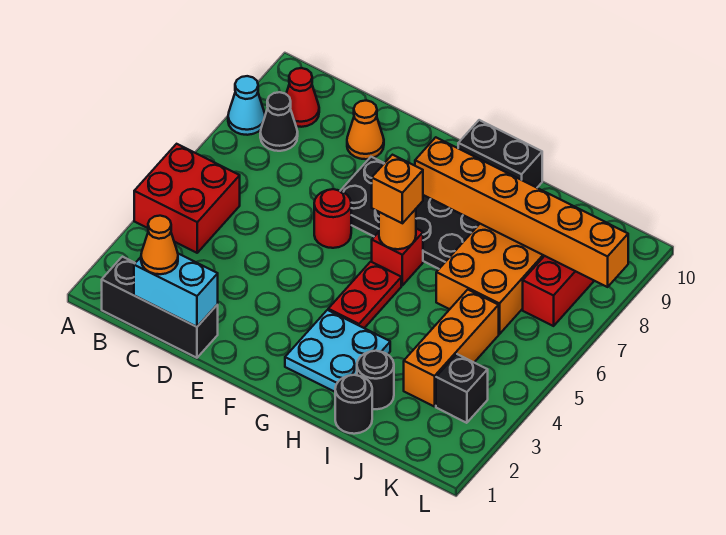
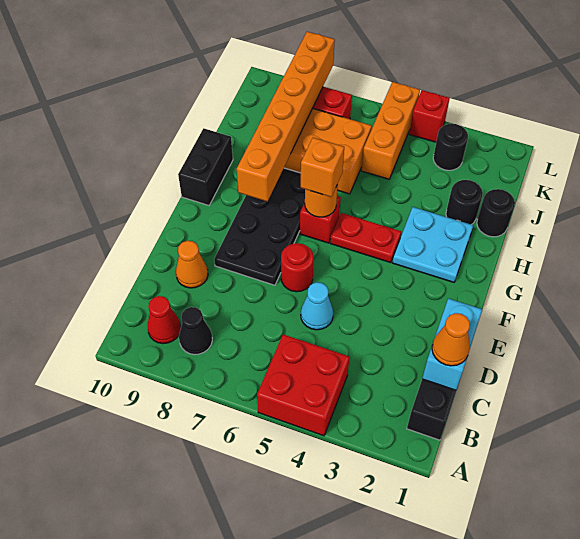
cyan cone A8 level 1 -> cyan cone D5 level 1
orange brick J3:J5 level 1 -> orange brick J5:L5 level 1
black brick K3 level 1 -> black round brick K3 level 1
none -> red brick L4 level 1

